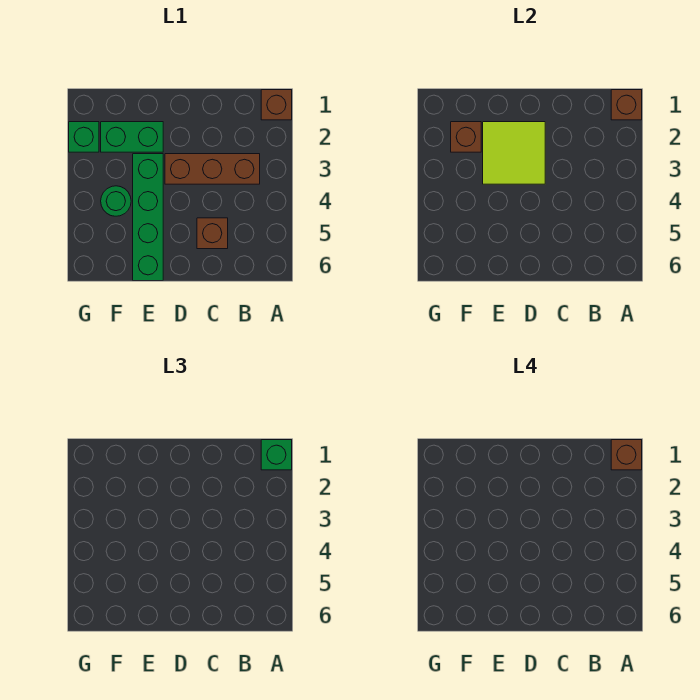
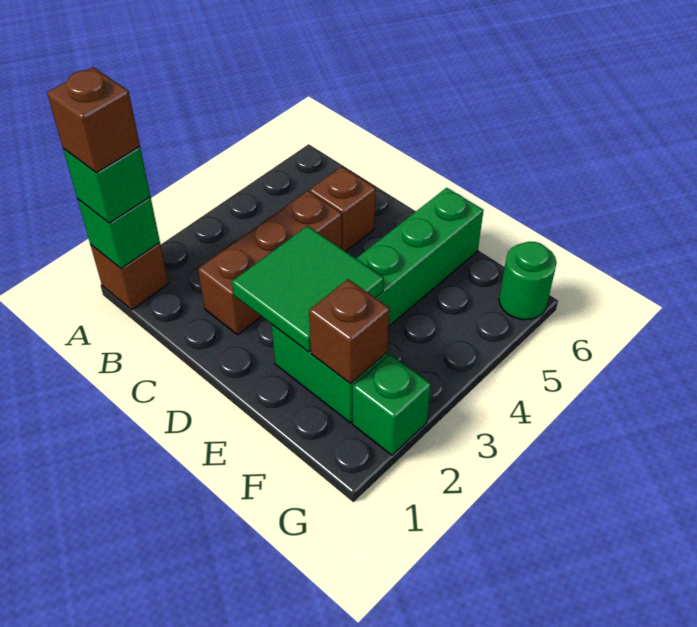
brown brick A1 level 2 -> green brick A1 level 2
brown brick B3:D3 level 1 -> brown brick C2:C4 level 1
lime tile D2:E3 level 2 -> green tile D2:E3 level 2
green round brick F4 level 1 -> green round brick G6 level 1

